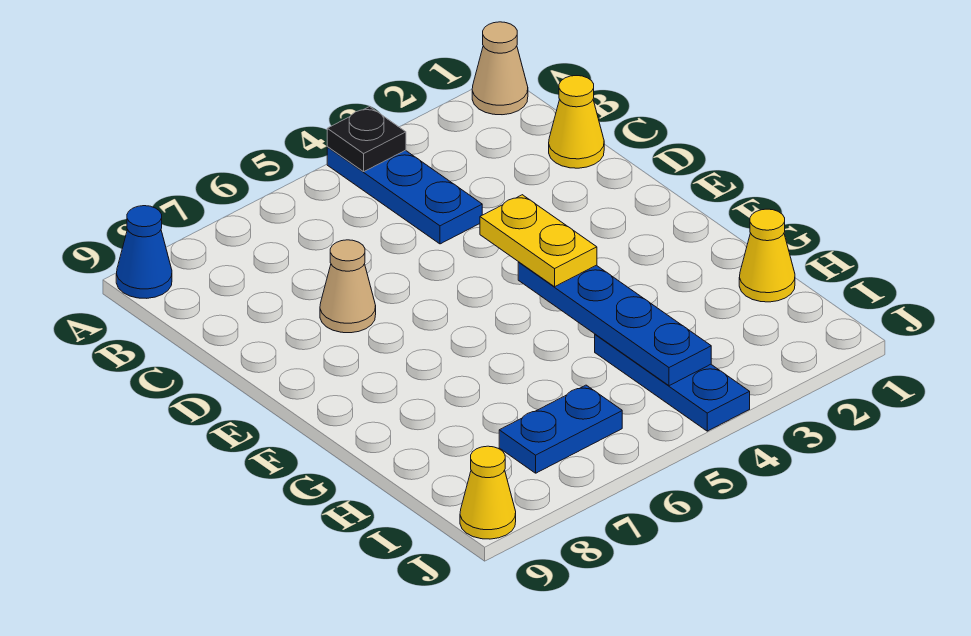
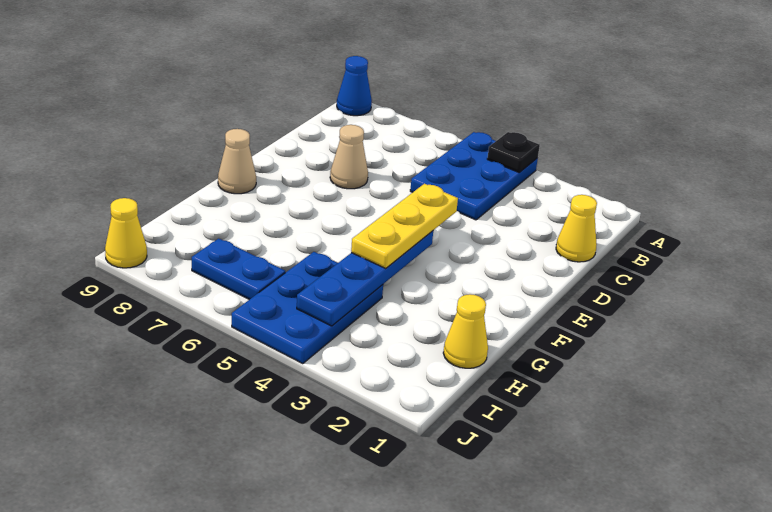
tan cone A1 level 1 -> tan cone F9 level 1
blue plate A4:C4 level 1 -> blue plate A4:C5 level 1
yellow plate E4:F4 level 3 -> yellow plate E4:G4 level 3
blue plate H4:J4 level 1 -> blue plate H4:J5 level 1

